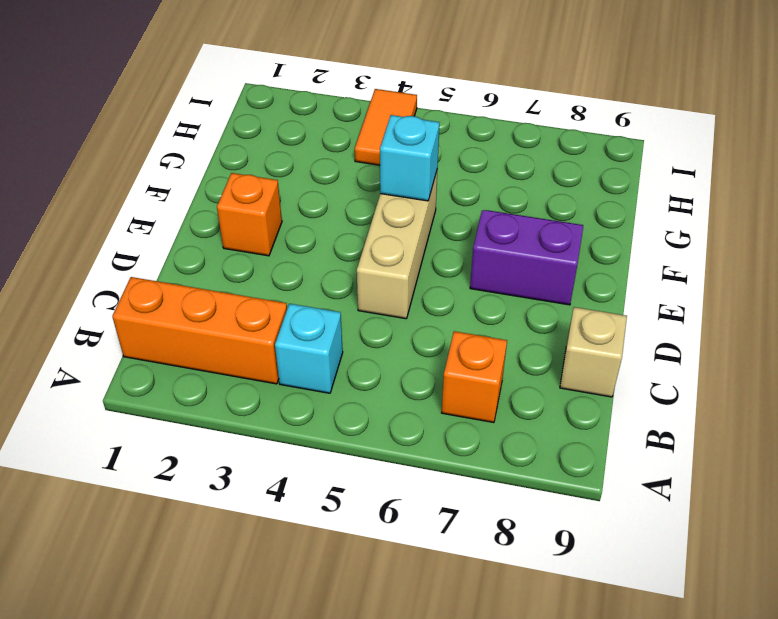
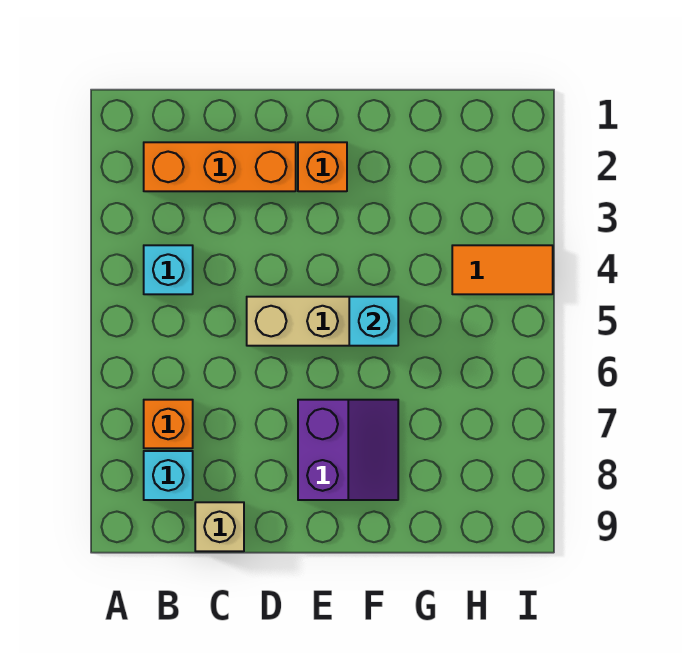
orange brick B1:B3 level 1 -> orange brick B2:D2 level 1
none -> cyan brick B8 level 1

